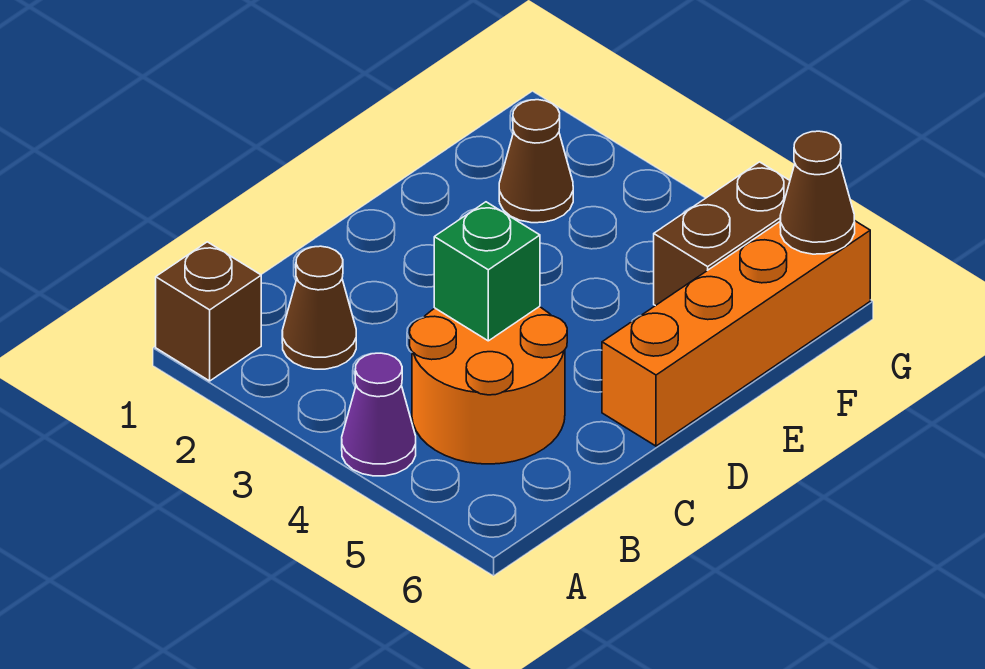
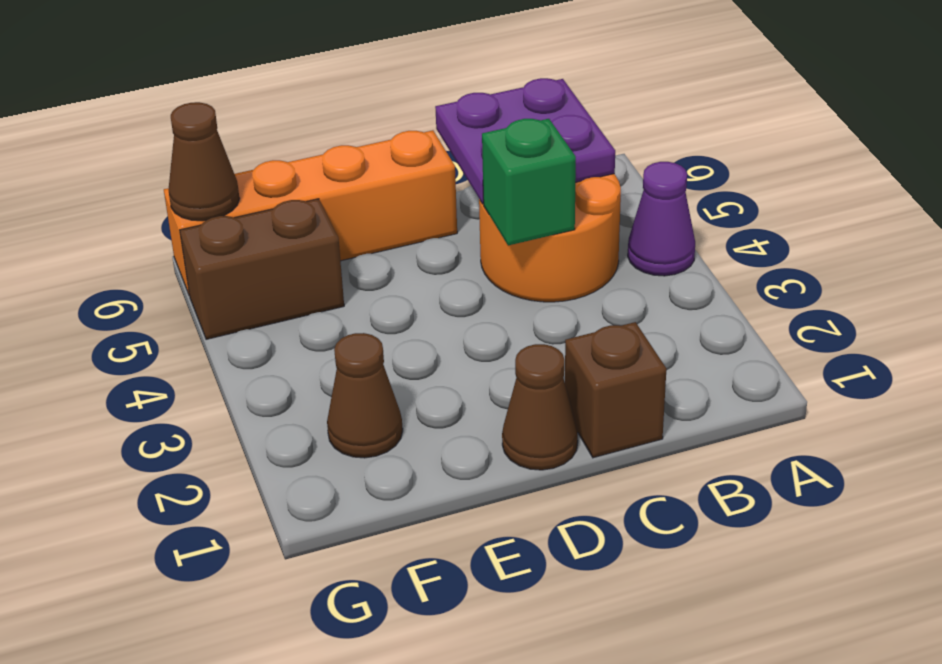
brown brick A1 level 1 -> brown brick C1 level 1
brown cone B2 level 1 -> brown cone D1 level 1
none -> purple plate B5:C6 level 2

